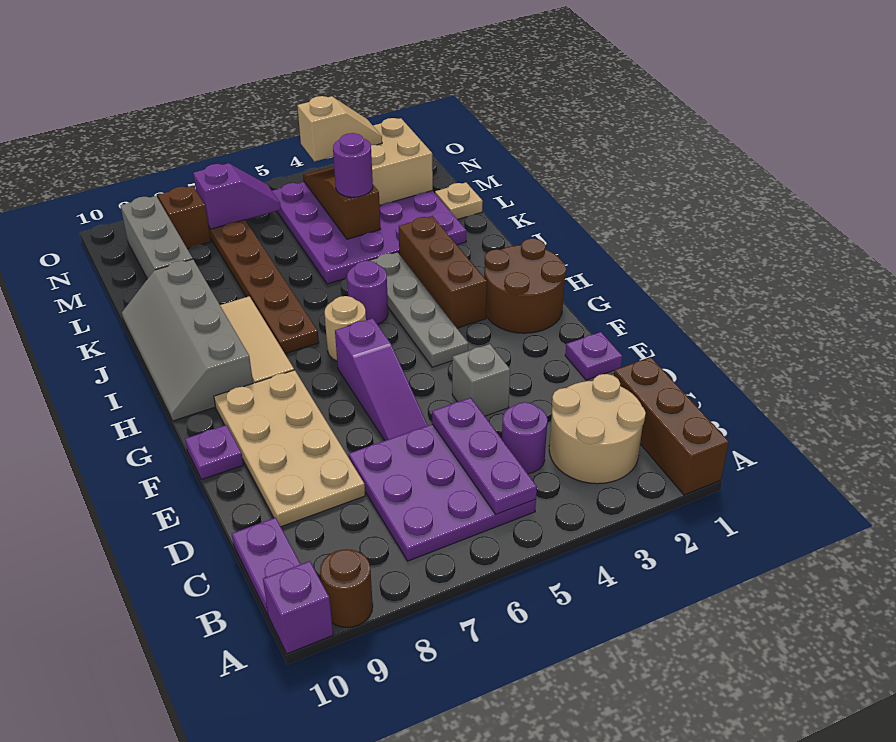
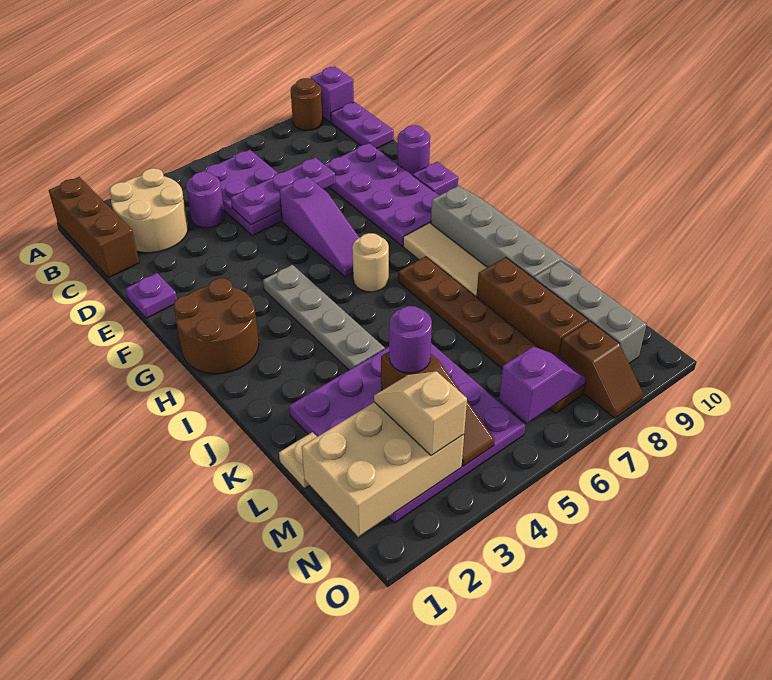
purple plate B5:D7 level 1 -> purple plate B5:D6 level 1
purple plate B5:D5 level 2 -> purple plate D5:D7 level 2
tan plate D8:G9 level 1 -> purple plate D8:G9 level 1
grey brick E4 level 1 -> none
purple slope E6:G6 level 1 top G -> purple slope E6:G6 level 1 top E
brown brick H3:J3 level 1 -> brown brick K8:M8 level 1
purple round brick I5 level 1 -> purple round brick E10 level 1
tan brick M2:N3 level 2 -> tan brick M1:N3 level 2
tan slope N3:N4 level 3 top 4 -> tan slope M3:N3 level 3 top N
purple slope N6:N7 level 2 top 7 -> purple slope N6:N7 level 2 top 6

